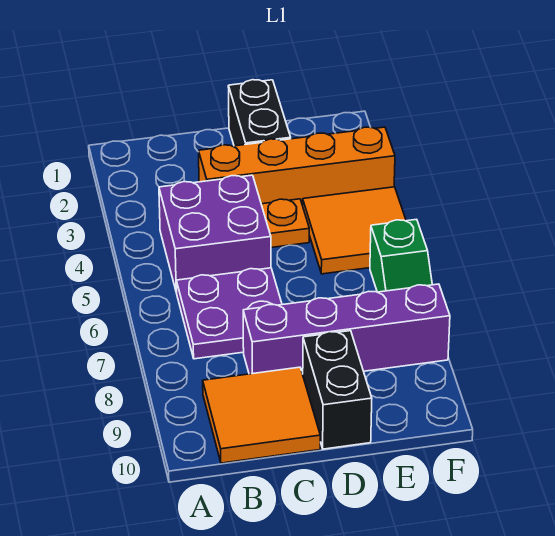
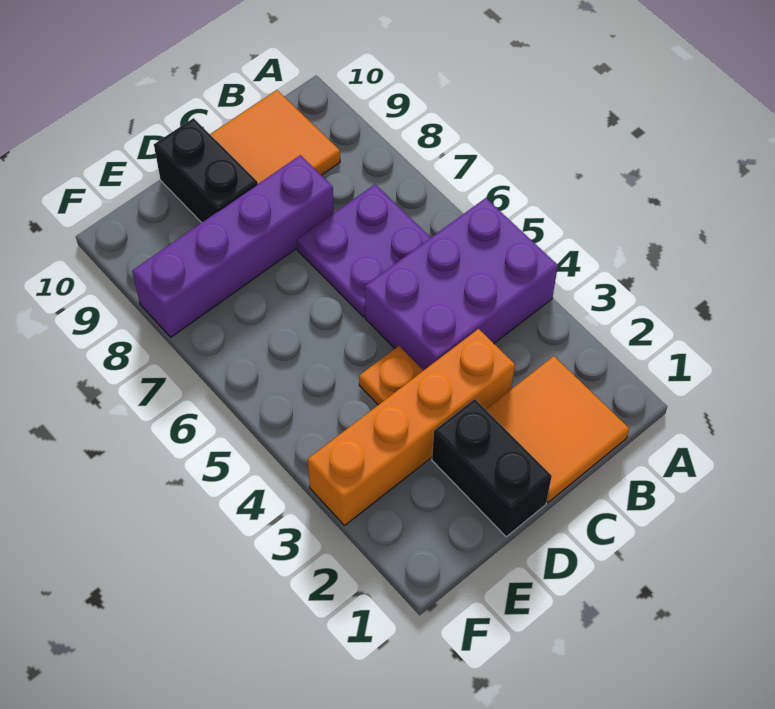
purple brick B4:C5 level 1 -> purple brick A4:C5 level 1
orange tile E4:F5 level 1 -> orange tile B1:C2 level 1
green slope F6:F7 level 1 top 6 -> none

